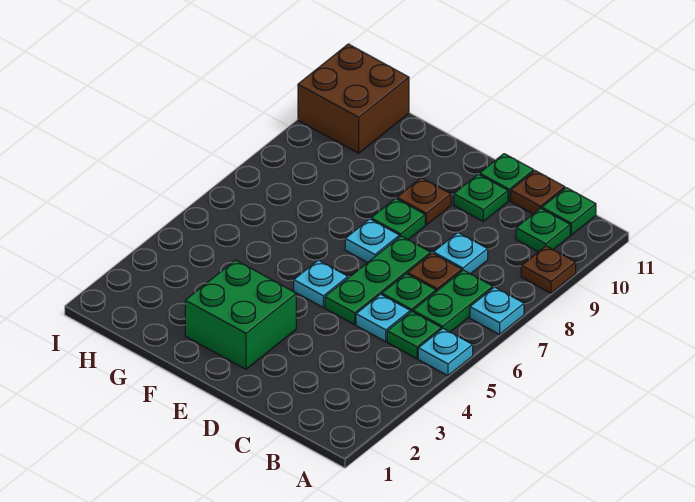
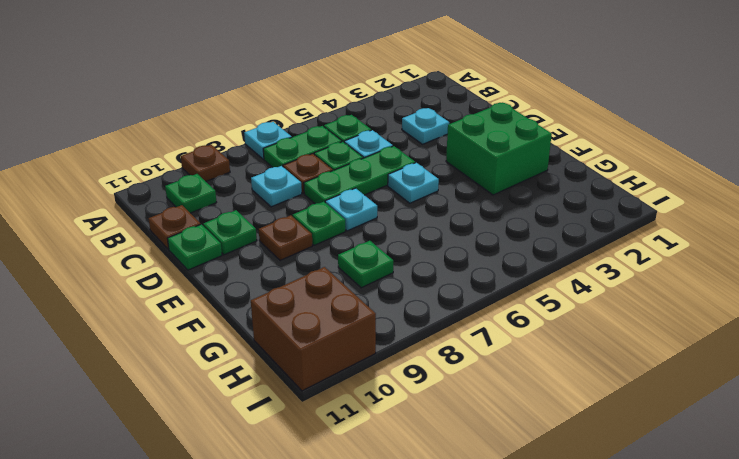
cyan plate A5 level 1 -> cyan plate C3 level 1
green plate B11 level 1 -> green plate G8 level 1

